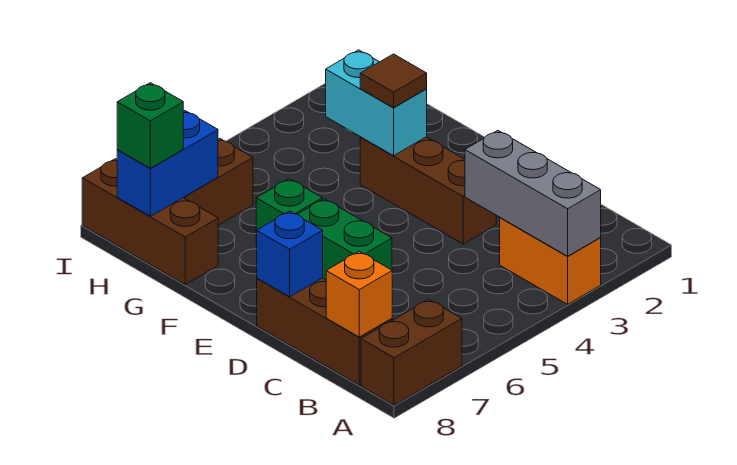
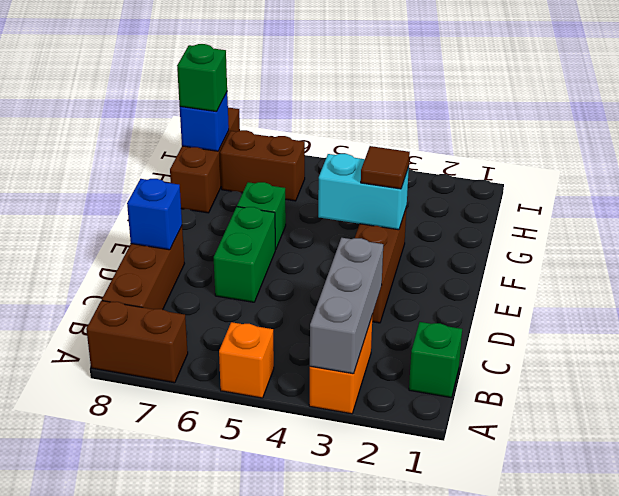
none -> green brick B1 level 1
orange brick B8 level 2 -> orange brick A5 level 1
cyan brick F3:G3 level 2 -> cyan brick F3:F4 level 2
blue brick H7:H8 level 2 -> blue brick H8 level 2

